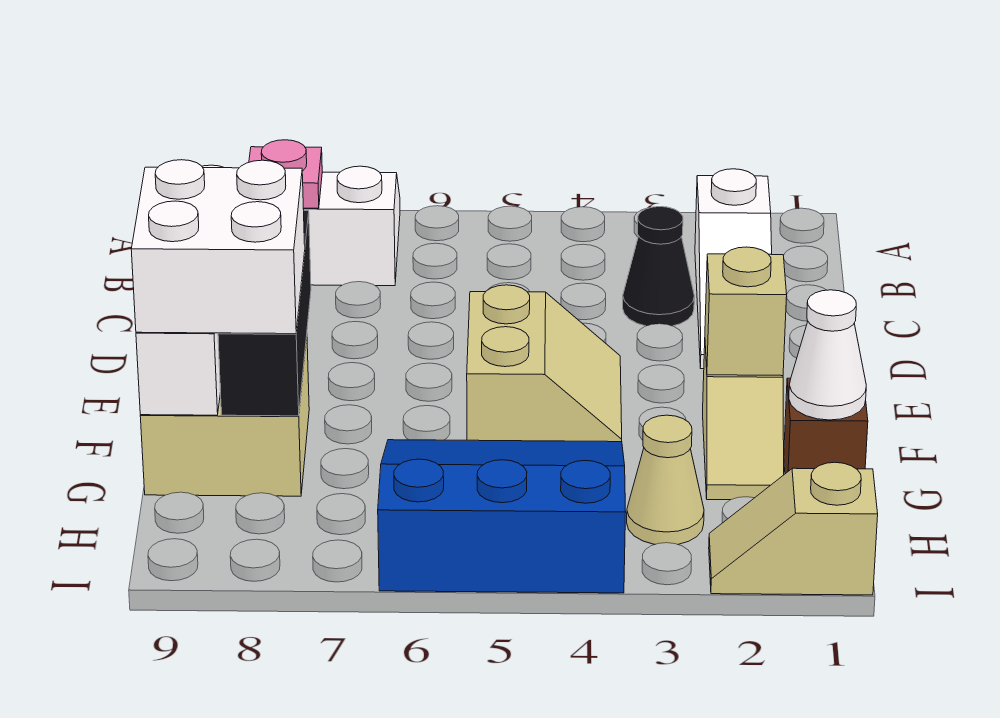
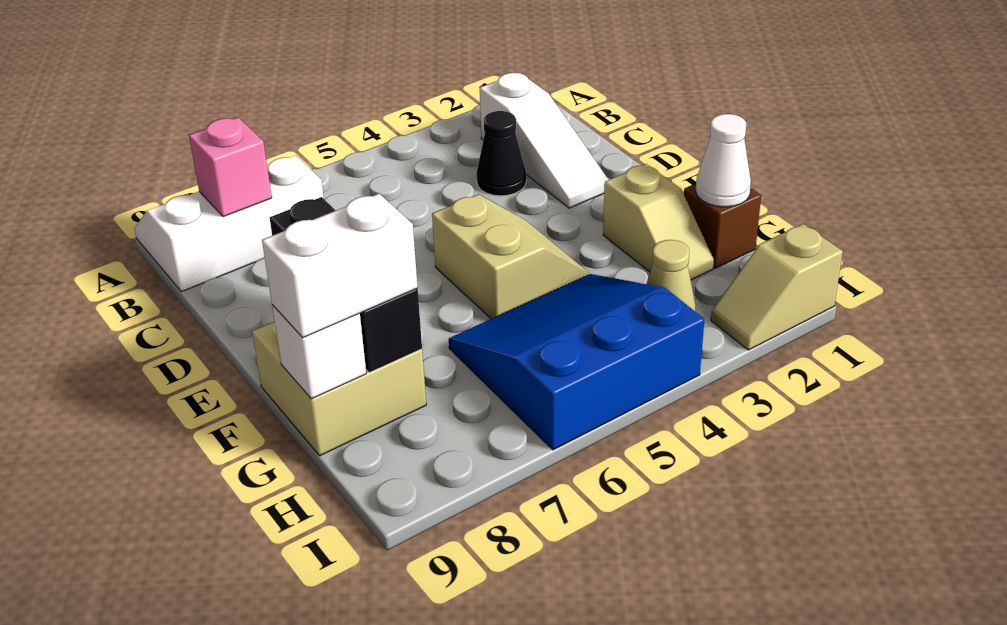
pink plate B8 level 2 -> pink brick B8 level 2
tan brick F2 level 2 -> none
white brick F8:G9 level 3 -> white brick G8:G9 level 3

